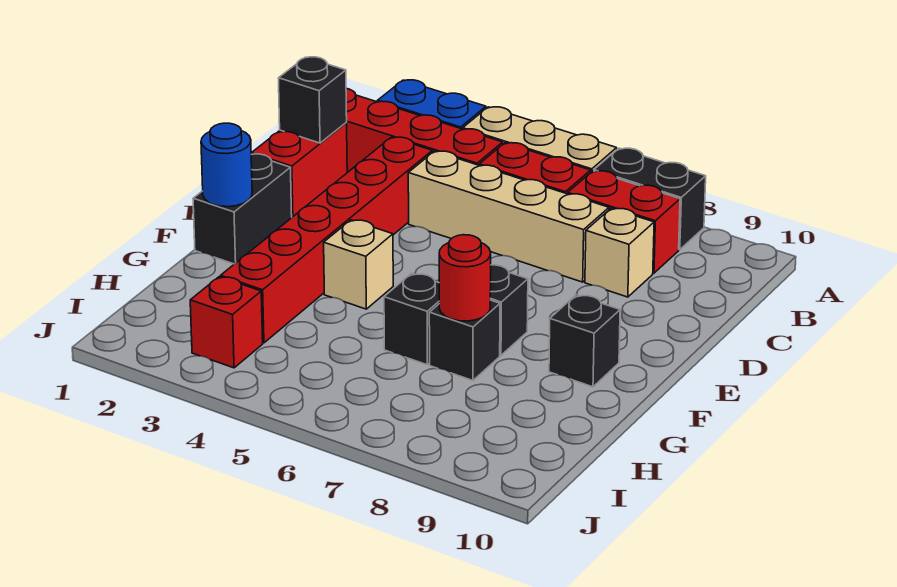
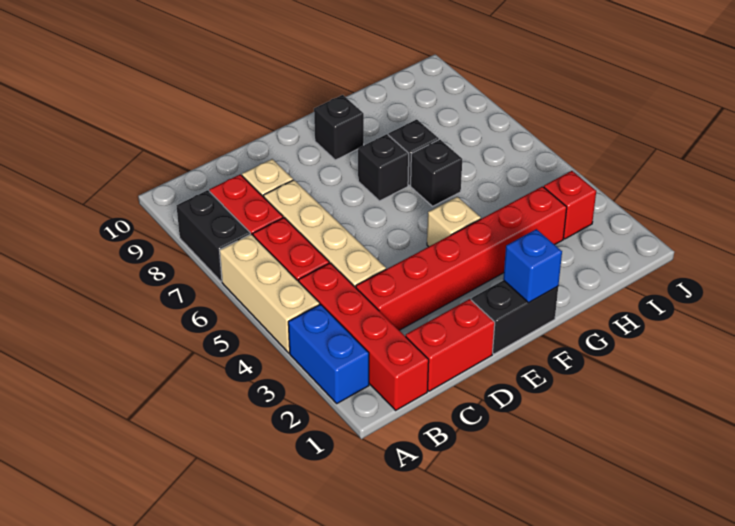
black brick C1 level 2 -> none
blue round brick F1 level 2 -> blue brick F1 level 2
red round brick G7 level 2 -> none

